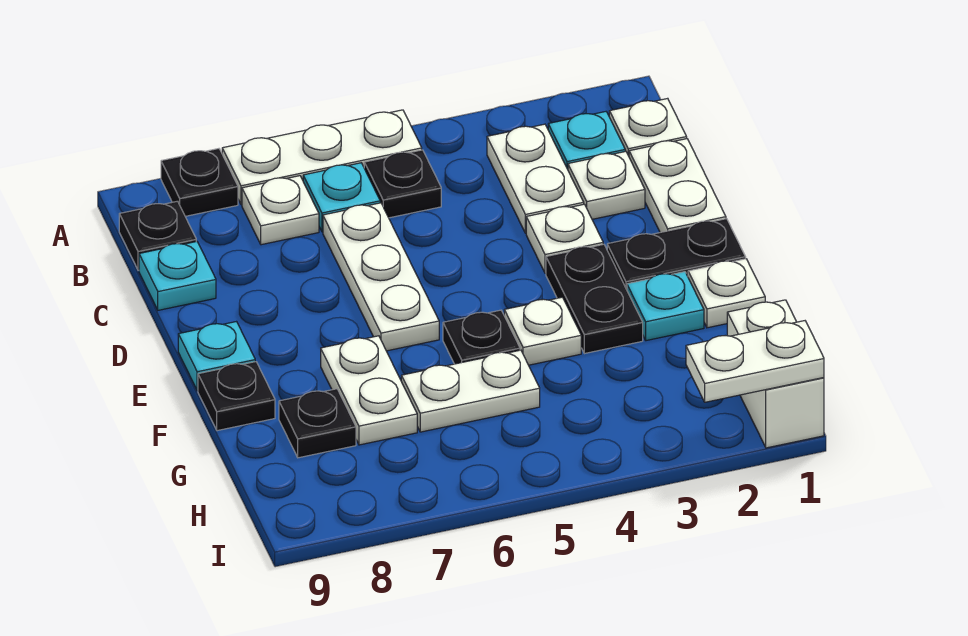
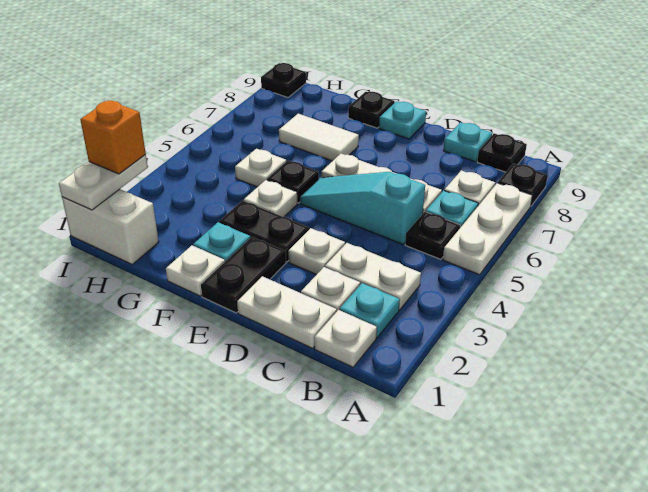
none -> cyan slope C5:E5 level 1 top C
white plate F7:G7 level 1 -> white tile F7:G7 level 1
white plate G5:G6 level 1 -> white plate G5 level 1
black plate G8 level 1 -> black plate I9 level 1
none -> orange brick I2 level 3

